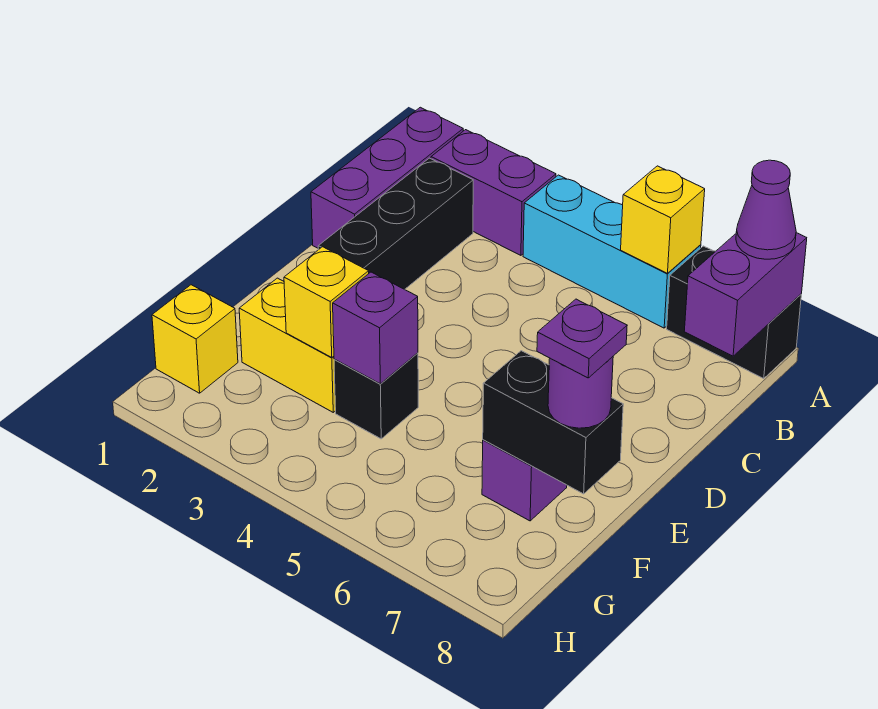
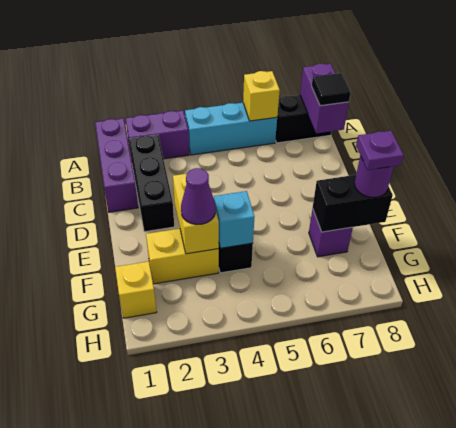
purple cone A8 level 3 -> purple cone F3 level 3
none -> black tile B8 level 3
yellow brick F3 level 2 -> yellow brick E3:F3 level 2
purple brick F4 level 2 -> cyan brick F4 level 2

